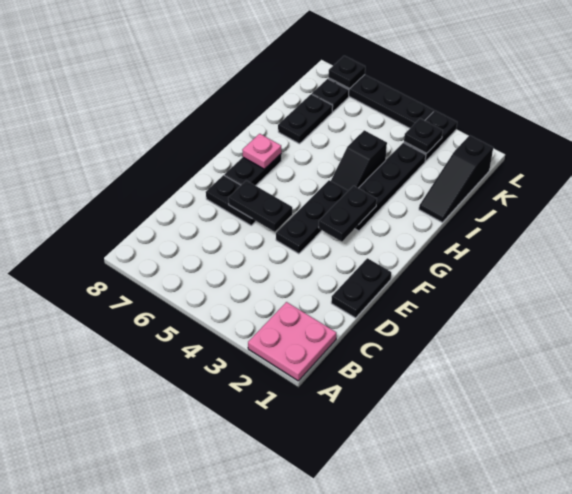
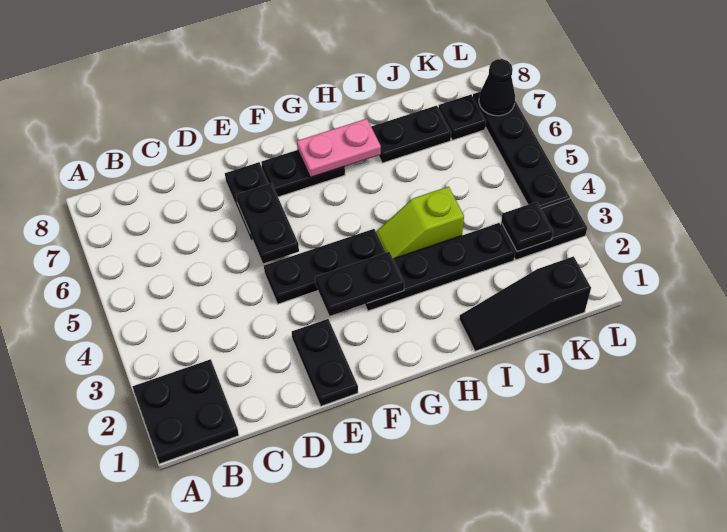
pink plate A1:B2 level 1 -> black plate A1:B2 level 1
black plate D1:E1 level 1 -> black plate E1:E2 level 1
pink plate G7 level 2 -> pink plate G7:H7 level 2
black slope H4:I4 level 1 top I -> lime slope H4:I4 level 1 top I
black plate L7 level 2 -> black cone L7 level 2

